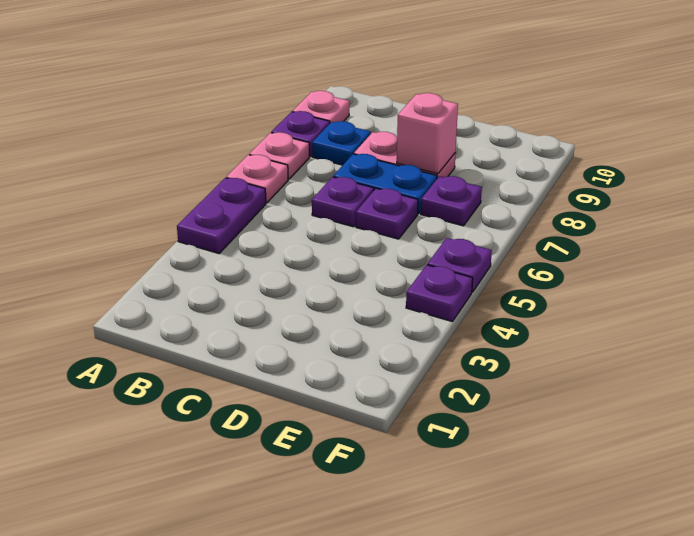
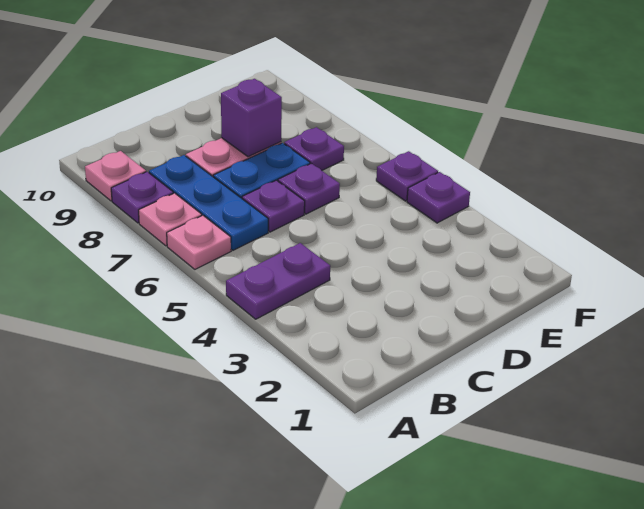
purple plate A4:A5 level 1 -> purple plate A4:B4 level 1
blue plate B8 level 1 -> blue plate B6:B8 level 1
pink brick D8 level 2 -> purple brick D8 level 2

